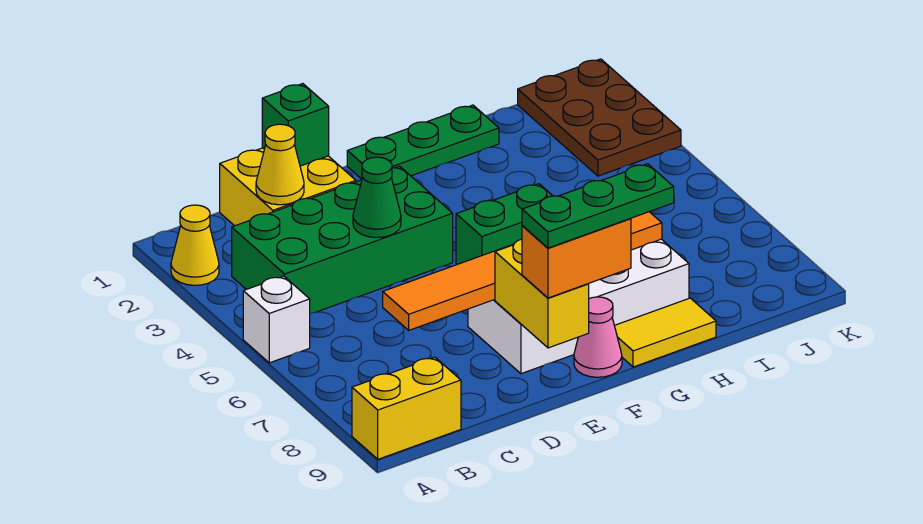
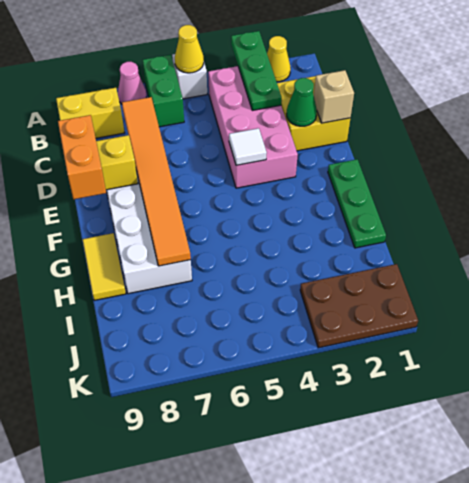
yellow brick A9:B9 level 1 -> yellow brick B8:B9 level 1
green brick B3:E4 level 1 -> pink brick B3:E4 level 1
yellow cone C2 level 2 -> yellow cone A5 level 2
green brick D1 level 2 -> tan brick D1 level 2
green cone D4 level 2 -> green cone D2 level 2
none -> white tile E4 level 2
green plate E9:G9 level 4 -> green plate A3:C3 level 2
green brick F5:G5 level 1 -> green brick A6:B6 level 1
pink cone F9 level 1 -> pink cone A7 level 1

